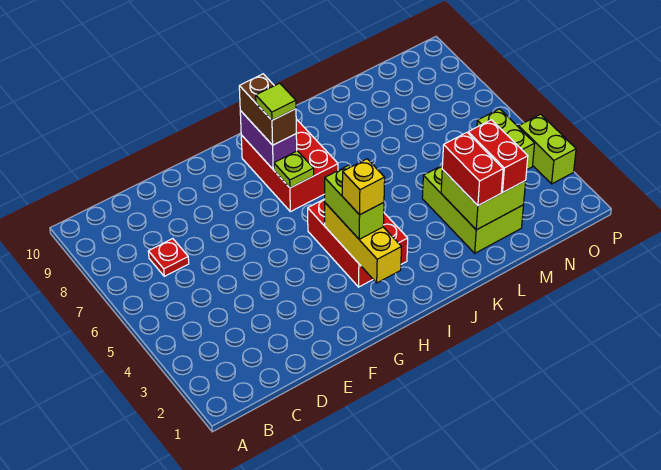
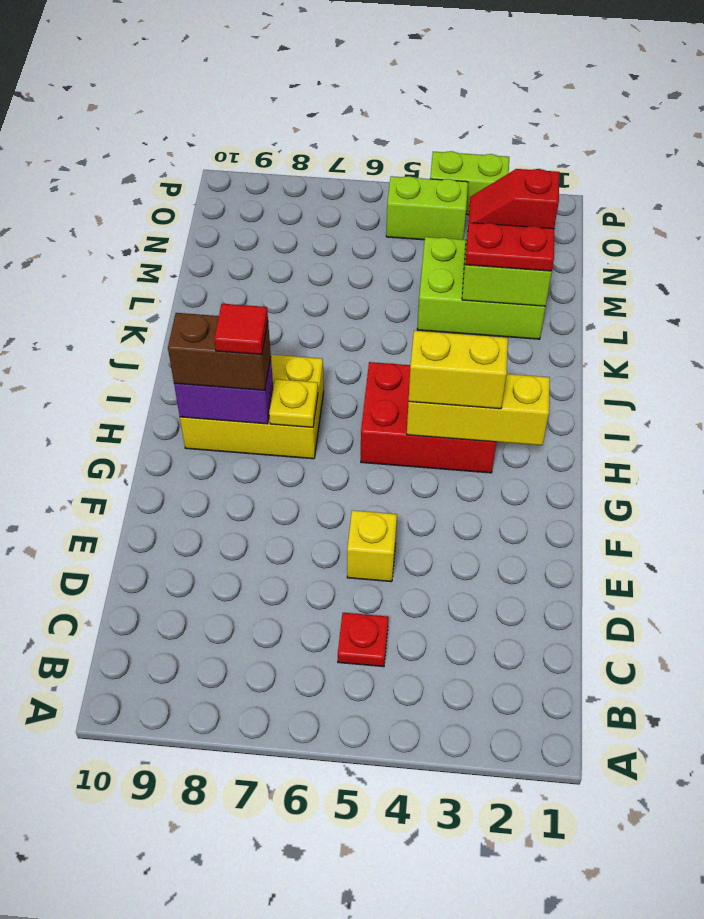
red plate C7 level 1 -> red plate C5 level 1
lime brick H3:H4 level 3 -> yellow brick H3:H4 level 3
yellow brick H3 level 4 -> yellow brick E5 level 1
red brick H7:I9 level 1 -> yellow brick H7:I9 level 1
lime plate H7 level 2 -> yellow plate H7 level 2
lime tile H8 level 4 -> red tile H8 level 4
red brick L2:L3 level 3 -> red plate L2:L3 level 3
red brick M2:M3 level 3 -> red slope M2:M3 level 3 top 2

